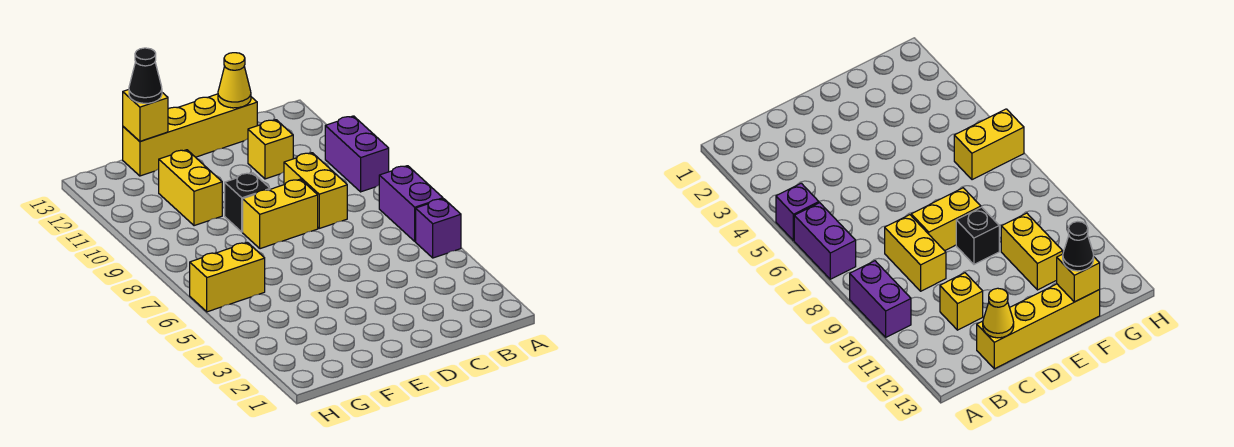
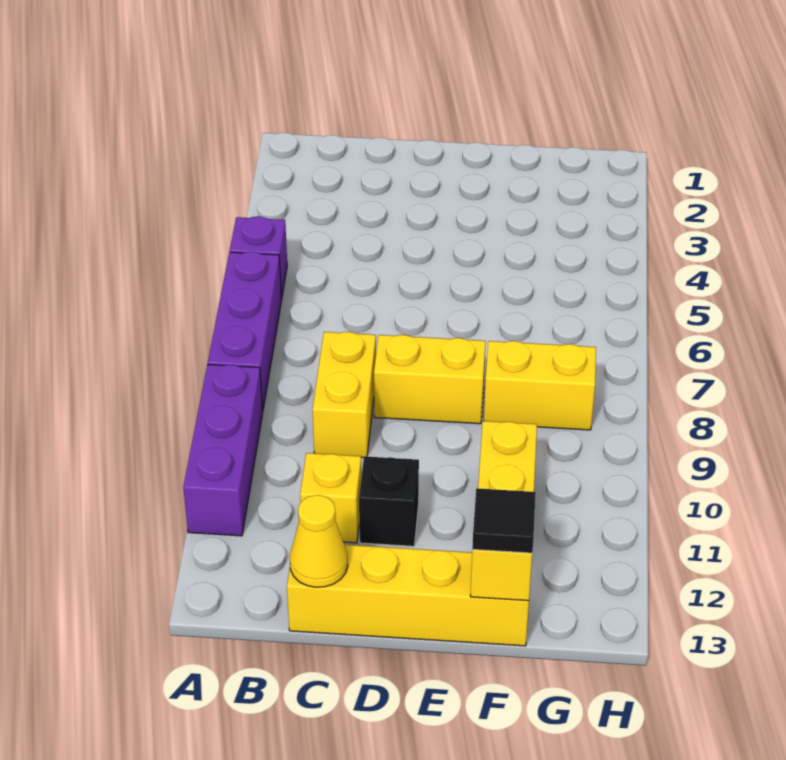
purple brick A6:A7 level 1 -> purple brick A6:A8 level 1
purple brick A9:A10 level 1 -> purple brick A9:A11 level 1
black brick E9 level 1 -> black brick D11 level 1
black cone F13 level 3 -> black tile F13 level 3
yellow brick G6:H6 level 1 -> yellow brick F8:G8 level 1

